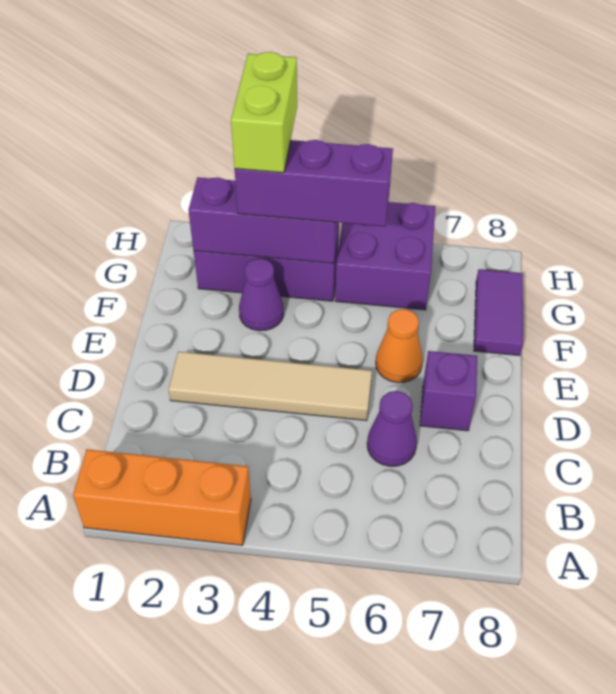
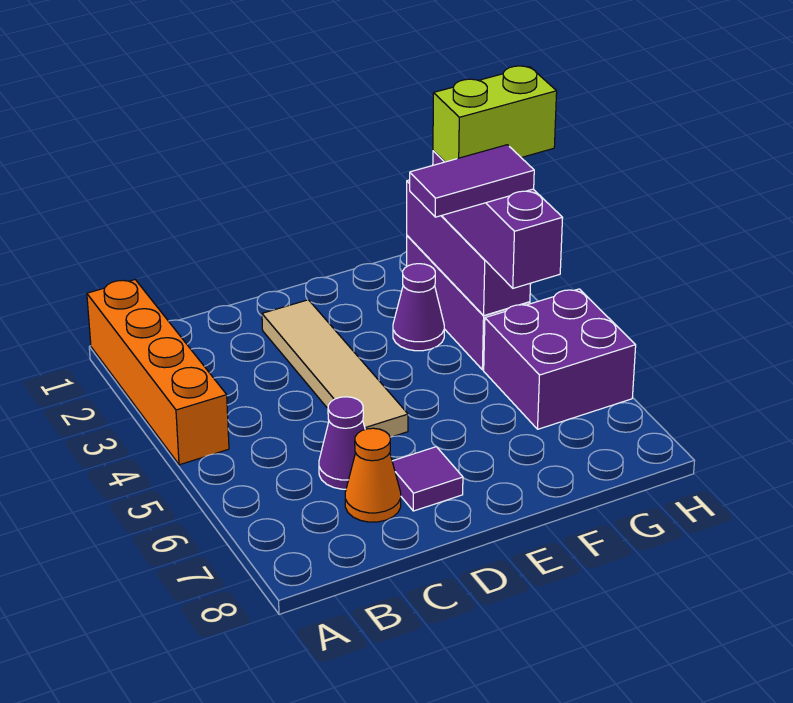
orange brick A1:A3 level 1 -> orange brick A1:A4 level 1
purple brick D7 level 1 -> purple tile D7 level 1
orange cone E6 level 1 -> orange cone C7 level 1
purple tile F8:G8 level 1 -> purple tile F4:G4 level 4

